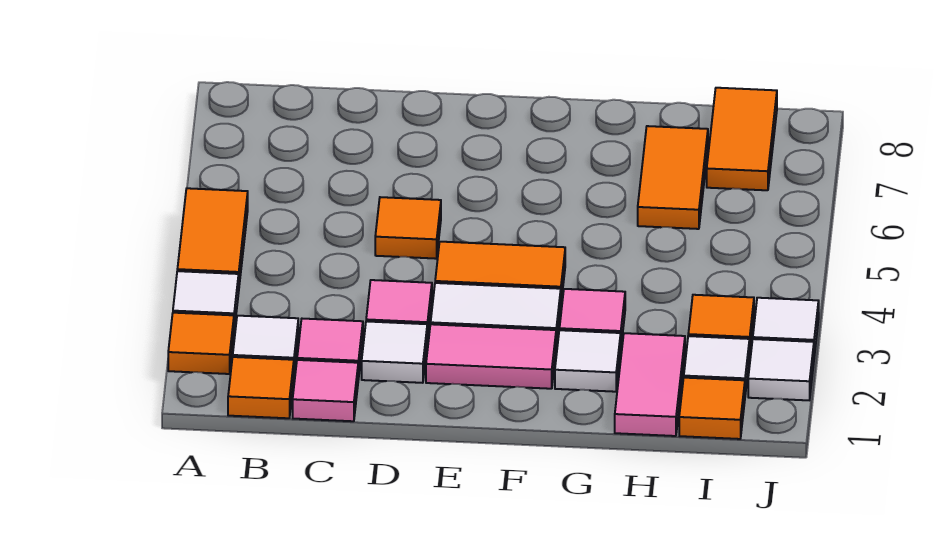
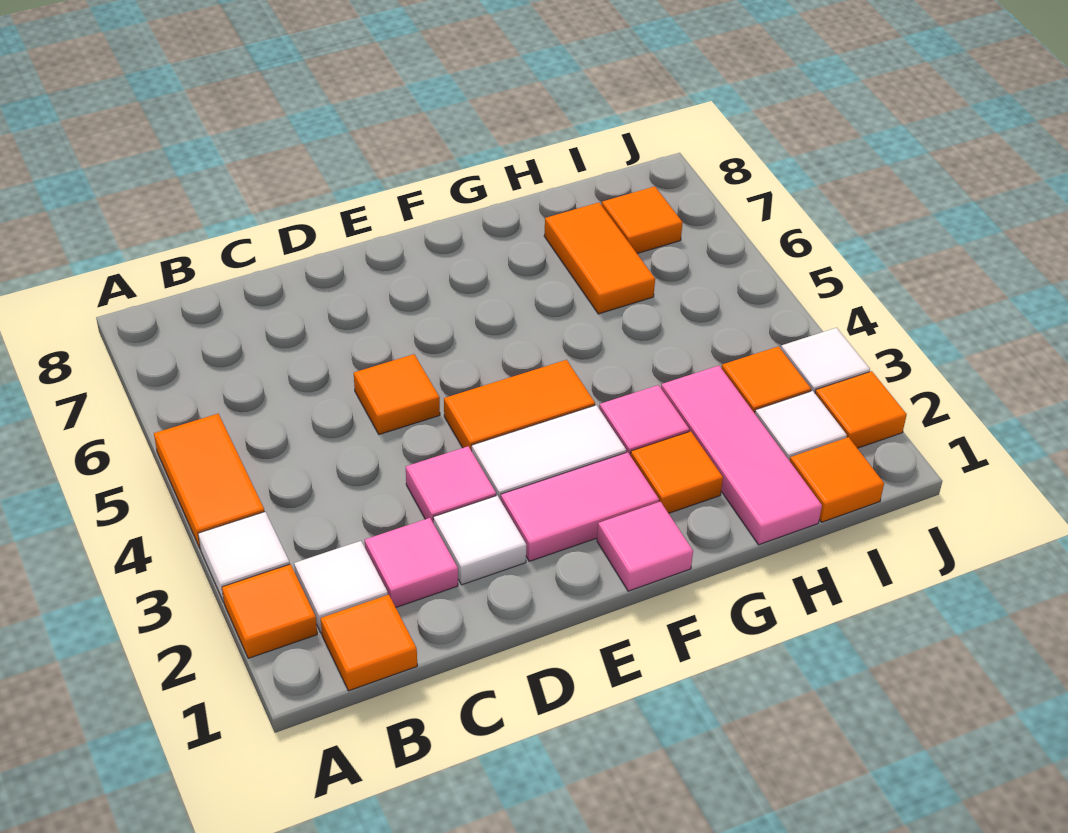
pink tile C1 level 1 -> pink tile F1 level 1
white tile G2 level 1 -> orange tile G2 level 1
pink tile H1:H2 level 1 -> pink tile H1:H3 level 1
orange tile I7:I8 level 1 -> orange tile I7 level 1
white tile J2 level 1 -> orange tile J2 level 1

